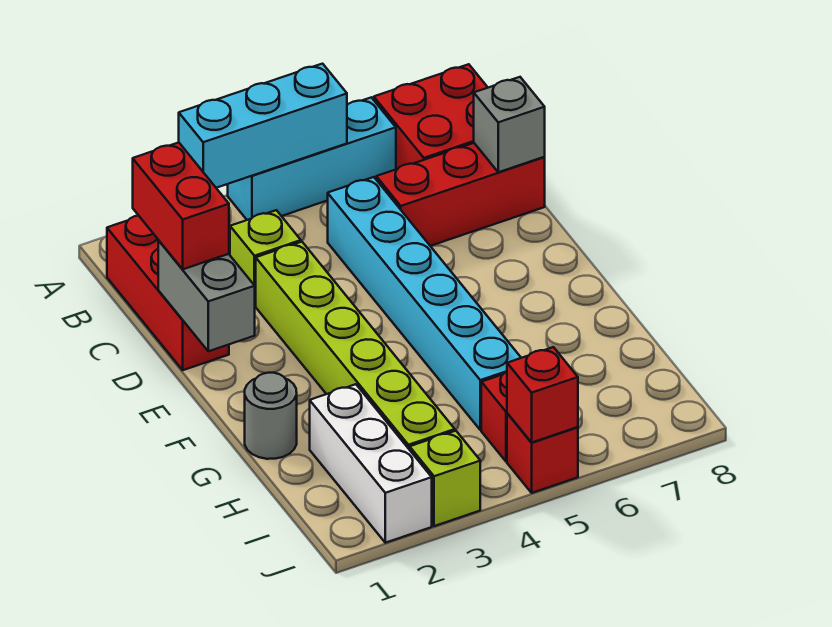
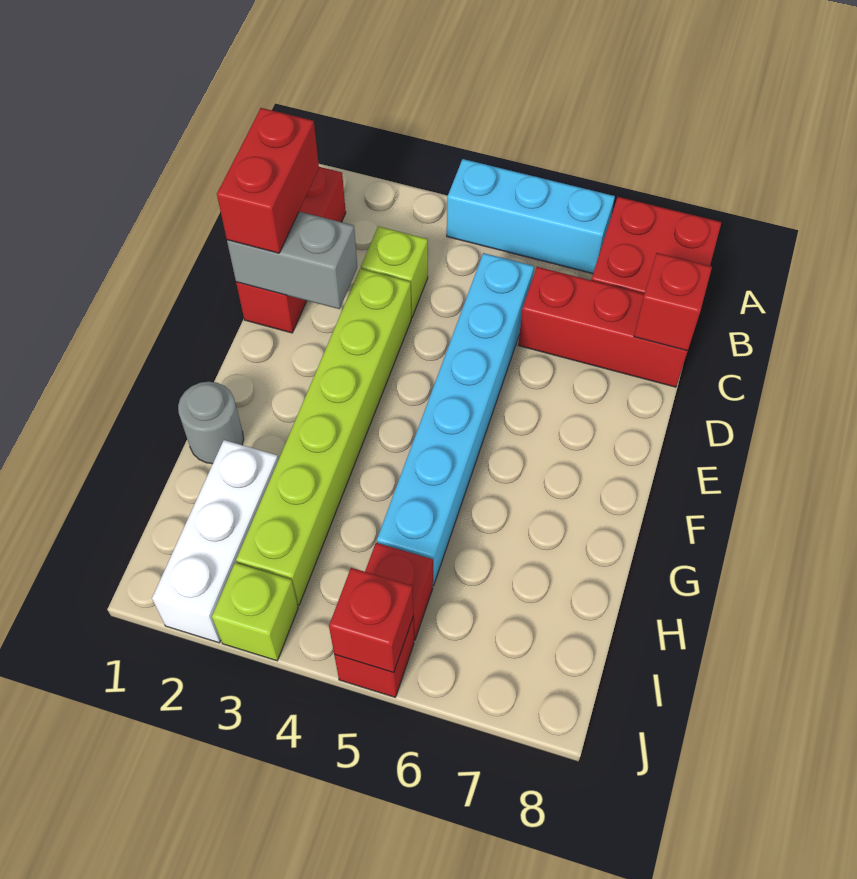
cyan brick A3:A5 level 2 -> none
grey brick C8 level 2 -> red brick C8 level 2
grey brick D1:E1 level 2 -> grey brick D1:D2 level 2

